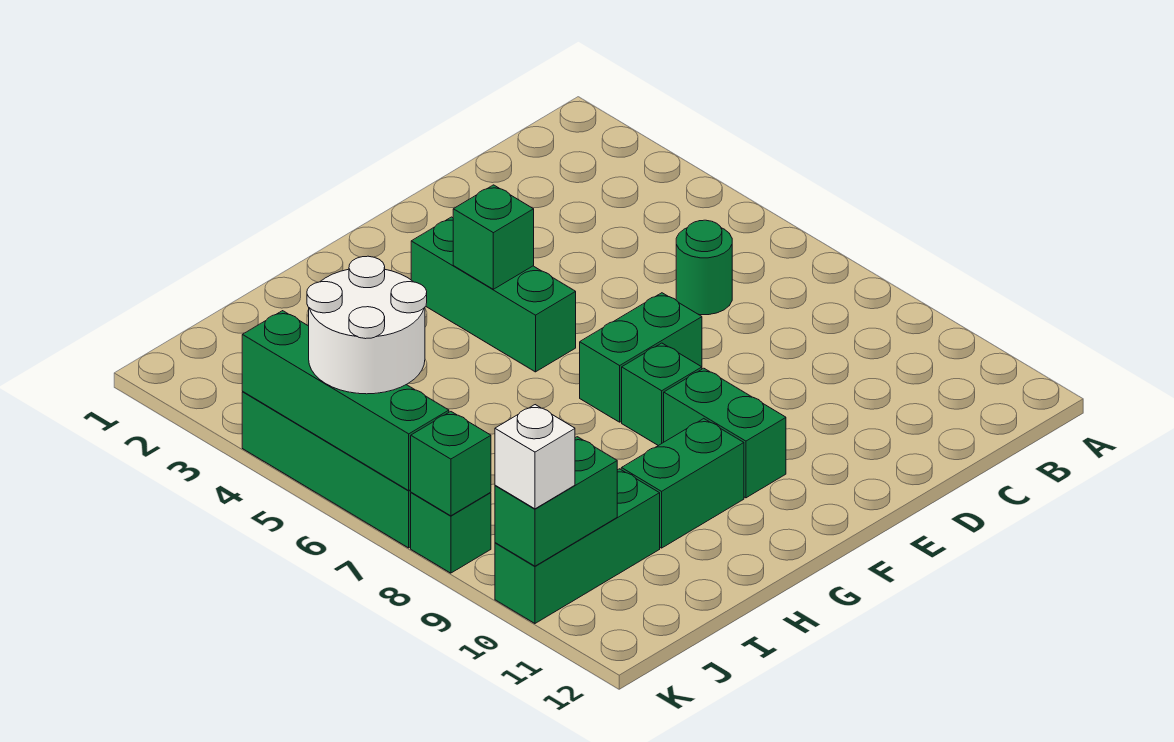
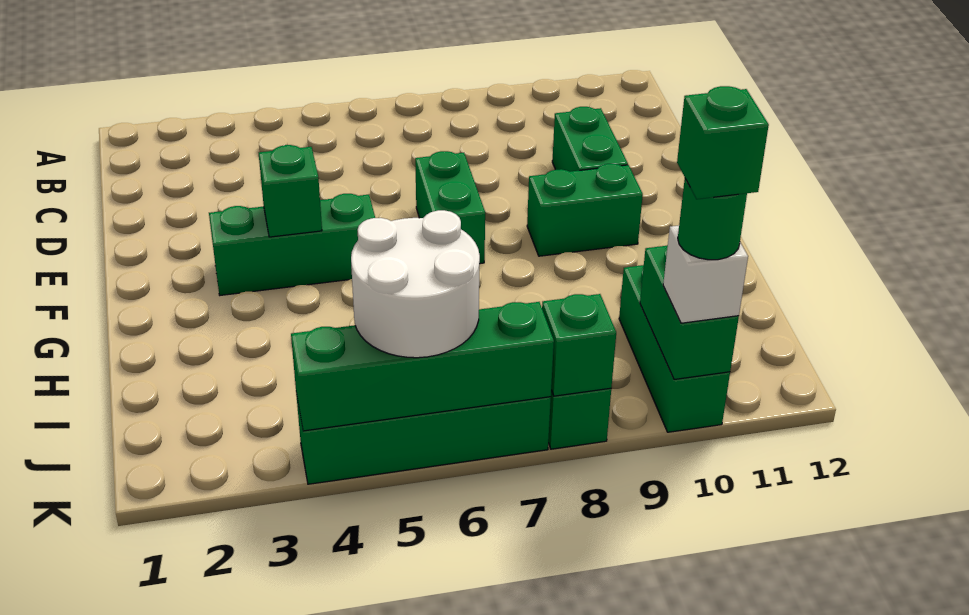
green round brick C6 level 1 -> green round brick K10 level 4
green brick F8 level 1 -> green brick K10 level 5
green brick G10:H10 level 1 -> green brick D10:E10 level 1

